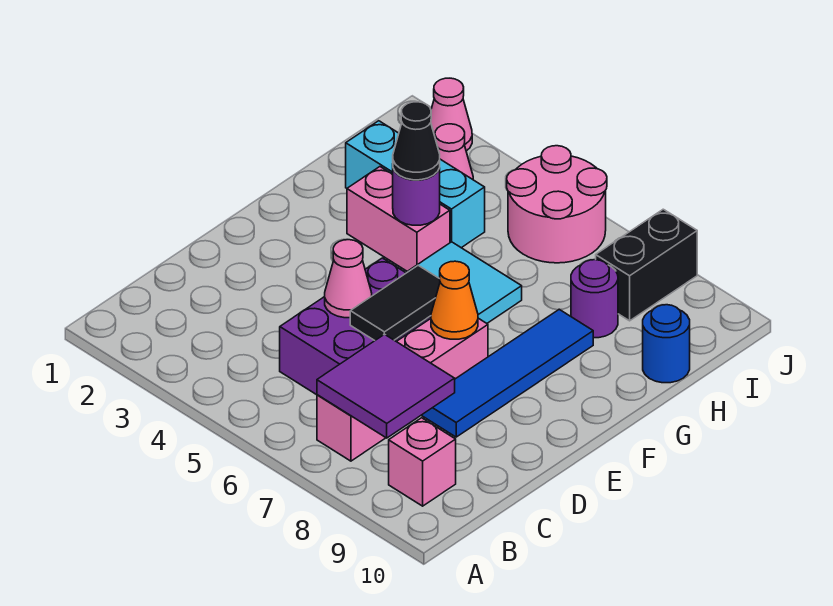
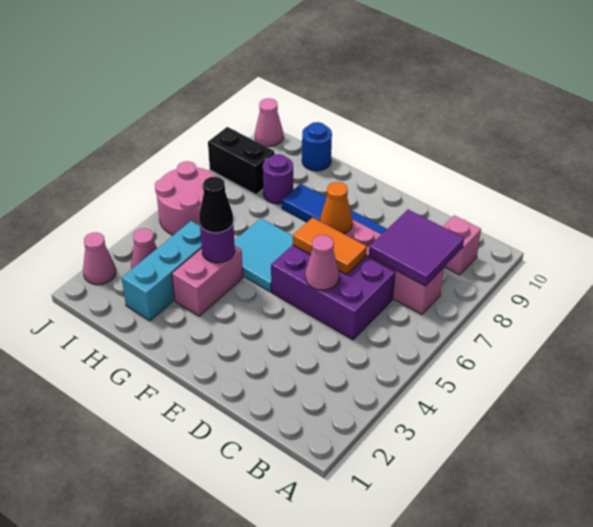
black tile D6:E6 level 2 -> orange tile D6:E6 level 2
none -> pink cone J10 level 1

